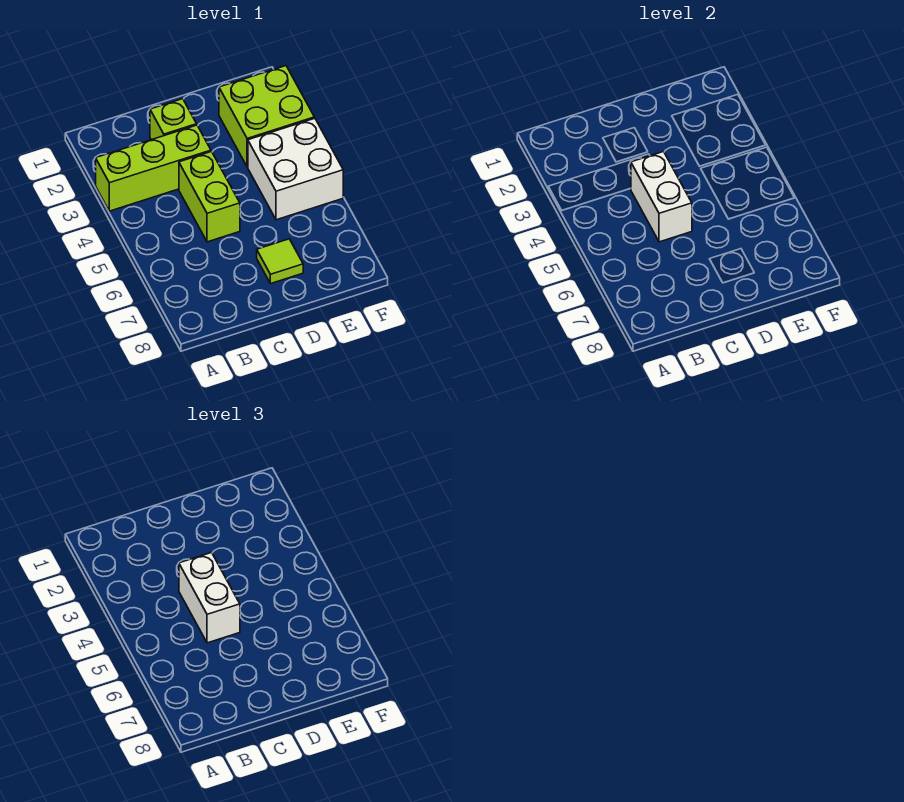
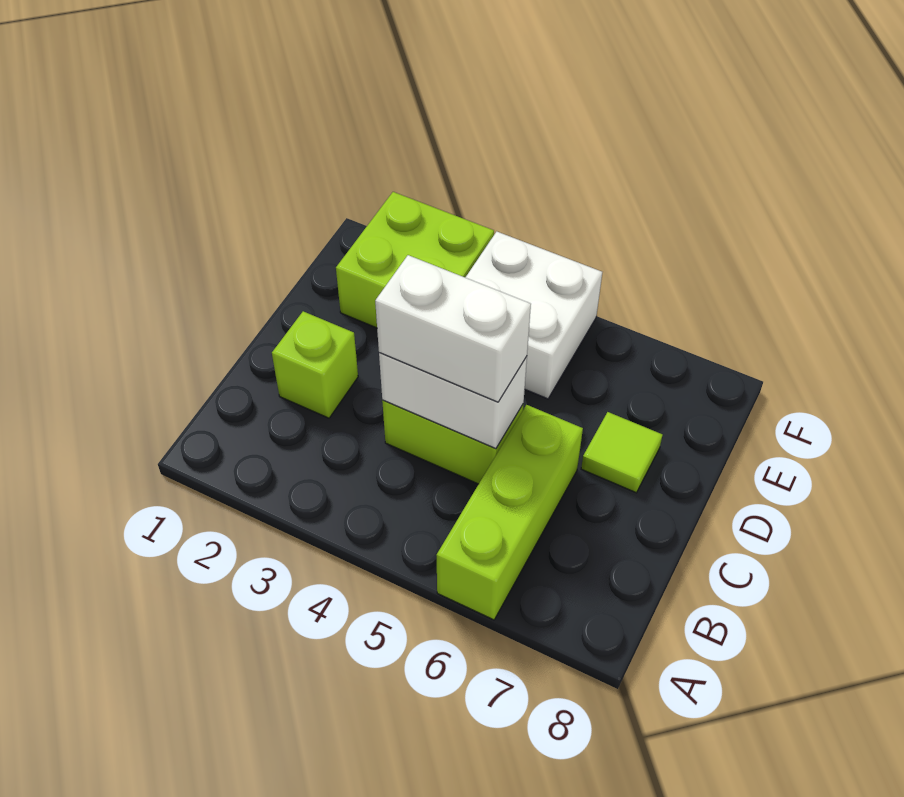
lime brick A3:C3 level 1 -> lime brick A6:C6 level 1

